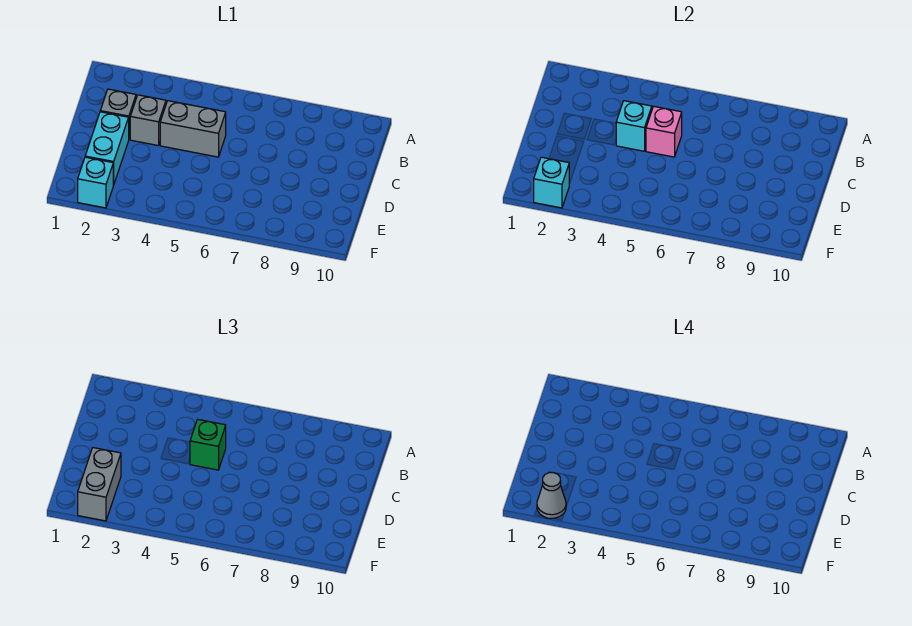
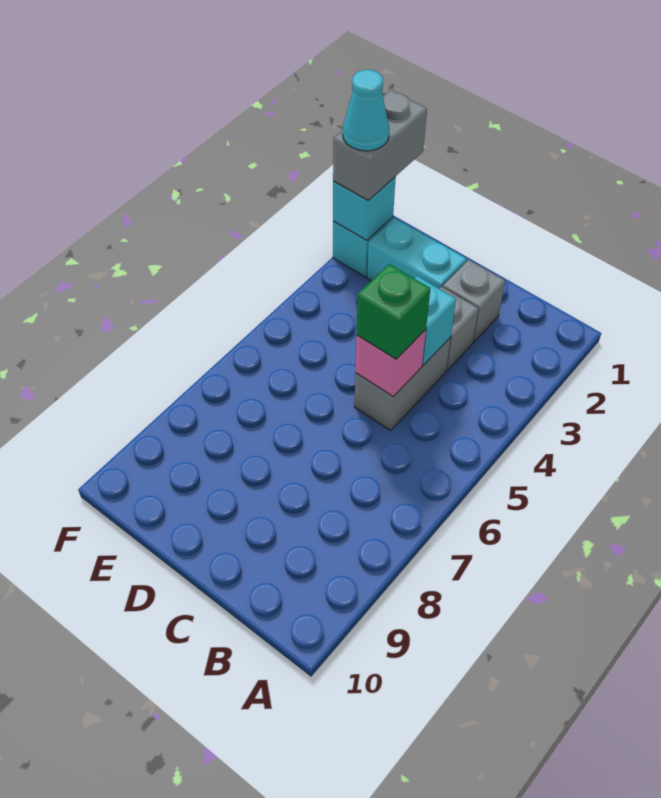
grey brick E2:F2 level 3 -> grey brick F1:F2 level 3
grey cone F2 level 4 -> cyan cone F2 level 4

